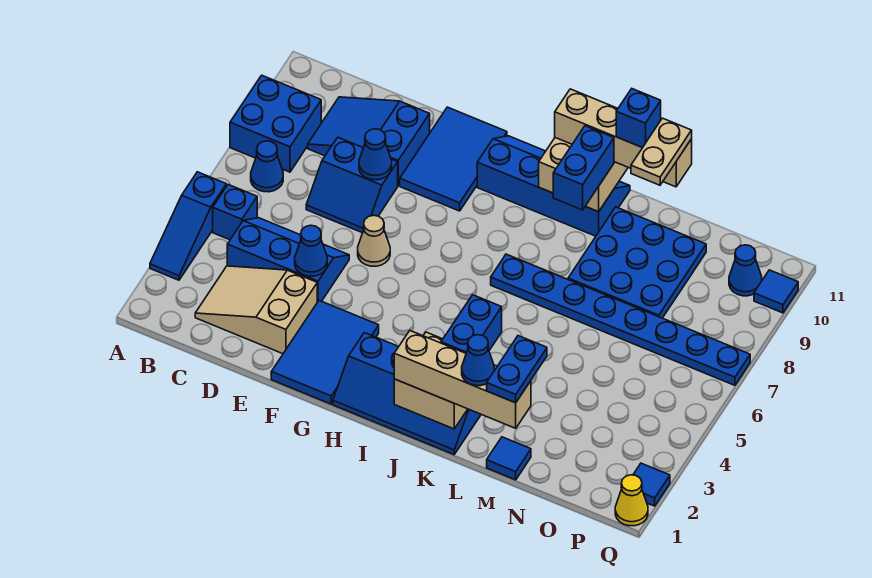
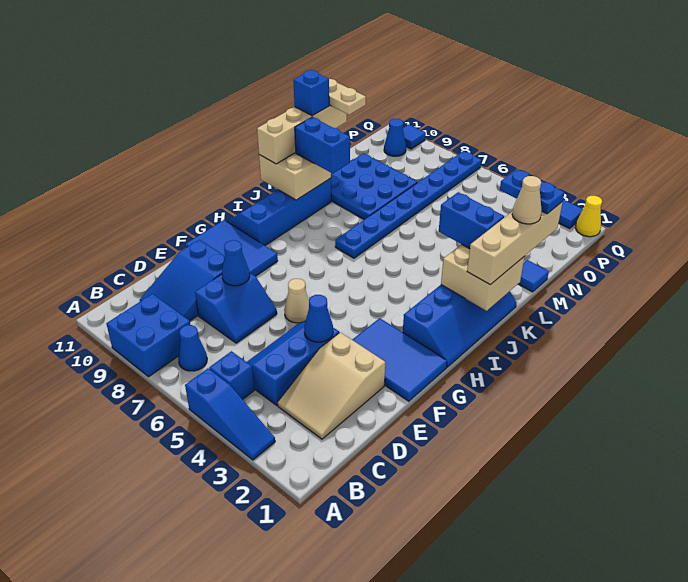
blue cone L1 level 4 -> tan cone L1 level 4

